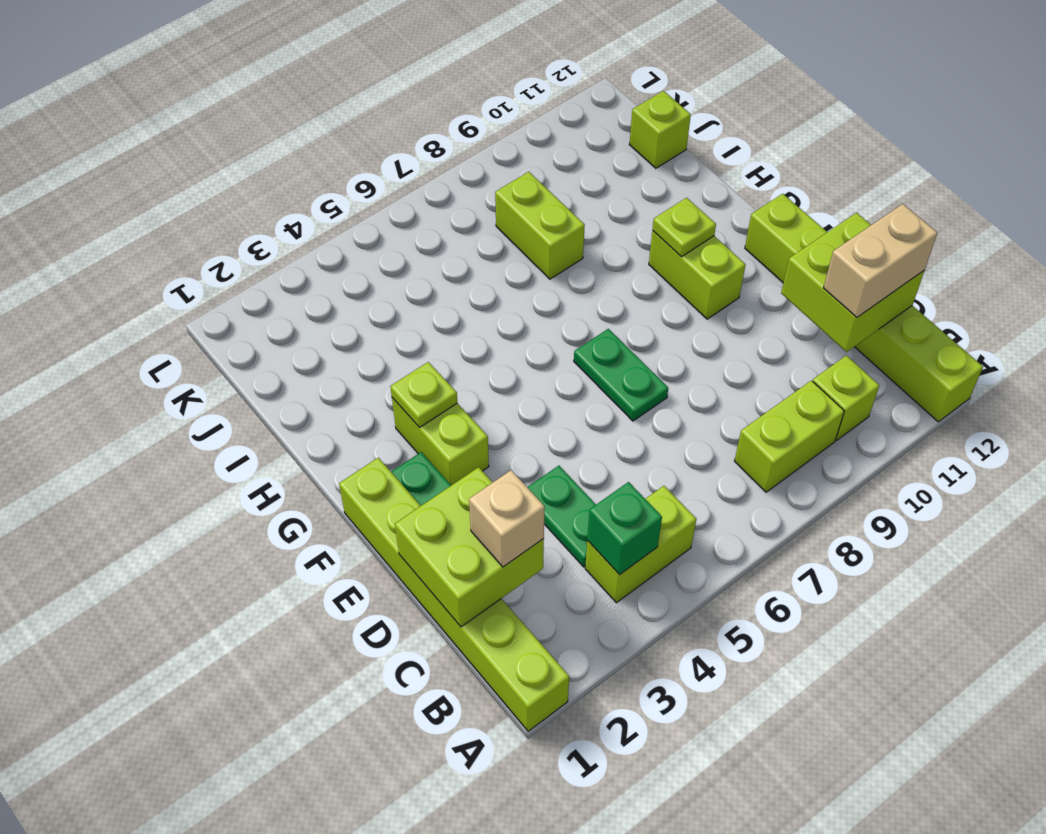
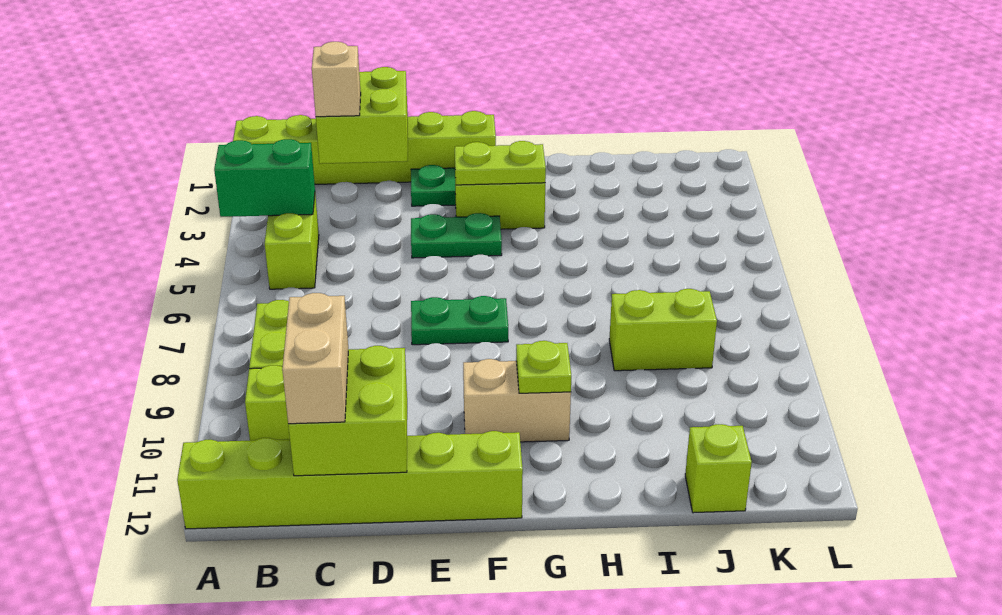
green brick B4 level 2 -> green brick A4:B4 level 2
green plate C4:D4 level 1 -> green plate E4:F4 level 1
lime brick F10:G10 level 1 -> tan brick F10:G10 level 1
lime plate G3 level 2 -> lime plate F3:G3 level 2

